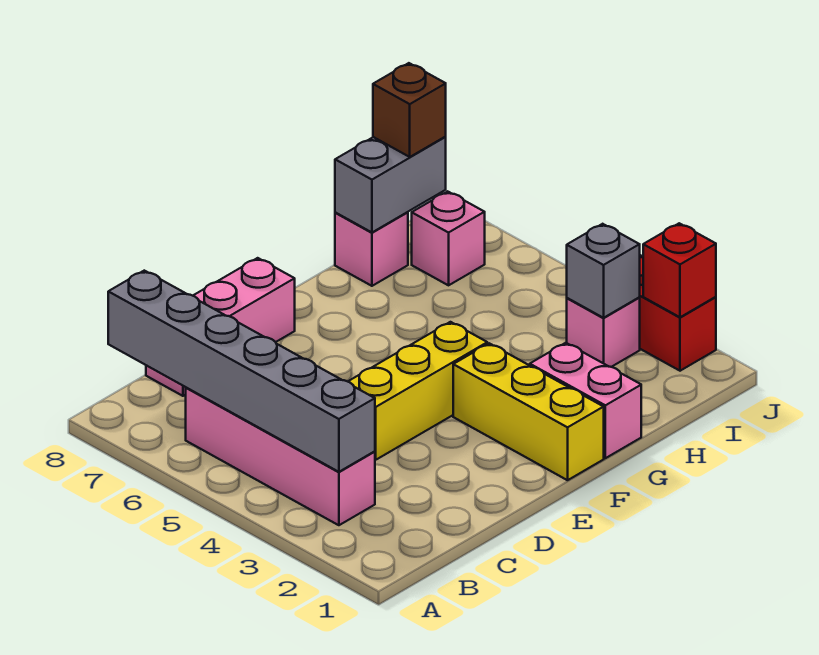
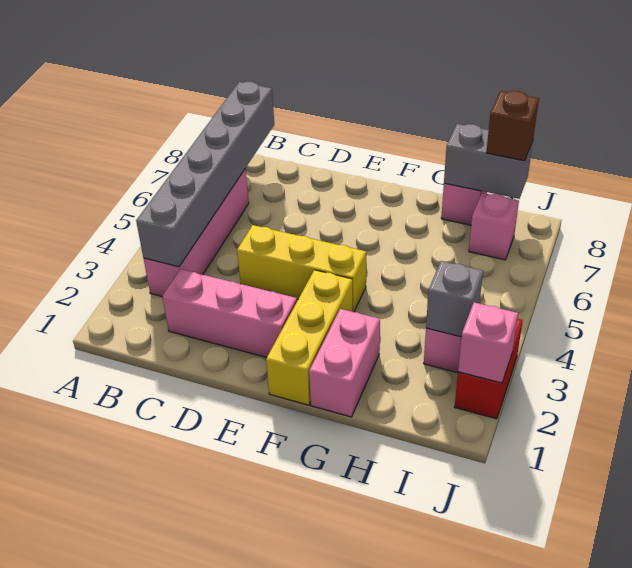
pink brick C8:E8 level 1 -> pink brick C2:E2 level 1
red brick J2 level 2 -> pink brick J2 level 2

